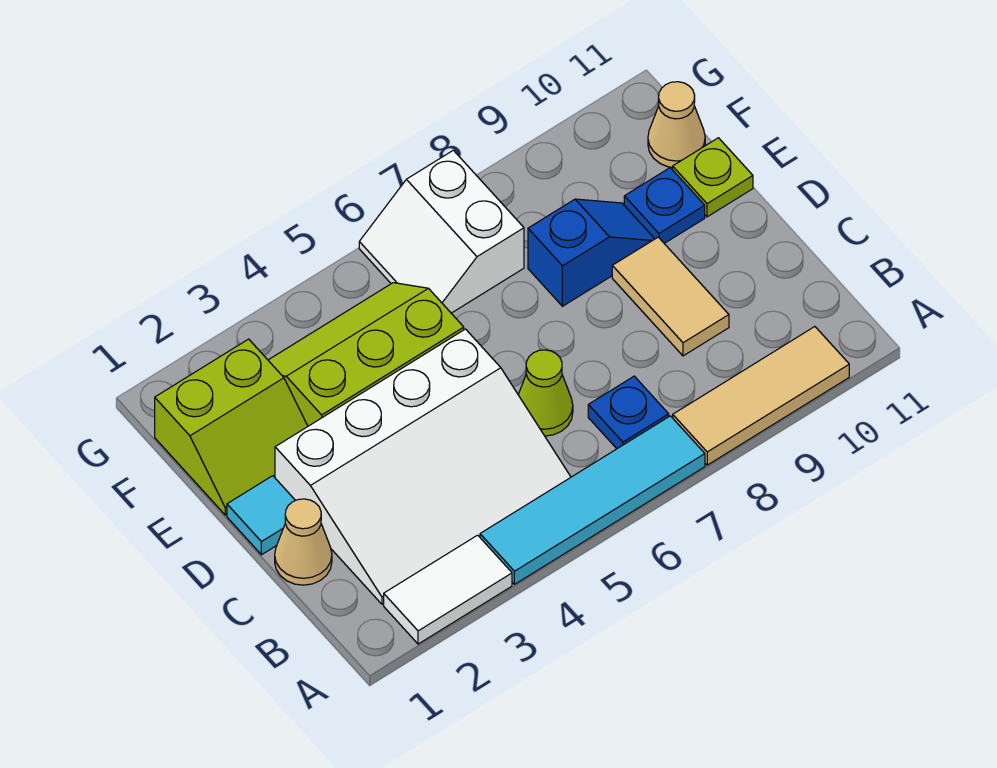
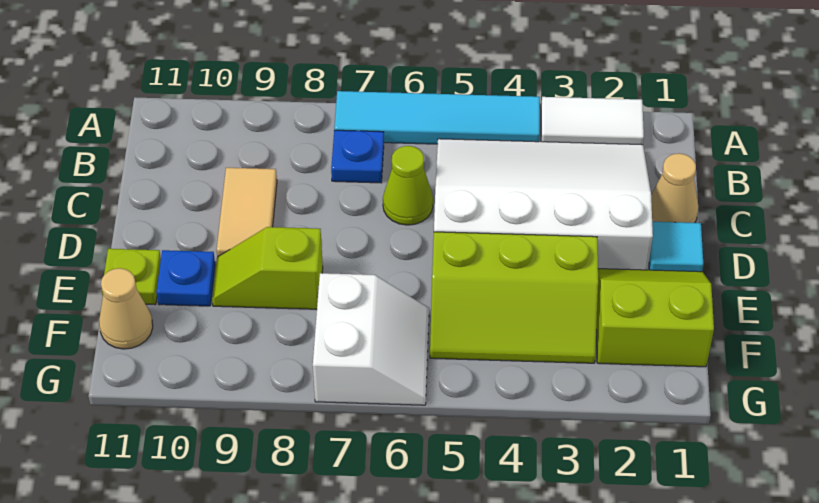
tan tile A8:A10 level 1 -> none
blue slope E8:E9 level 1 top 8 -> lime slope E8:E9 level 1 top 8

